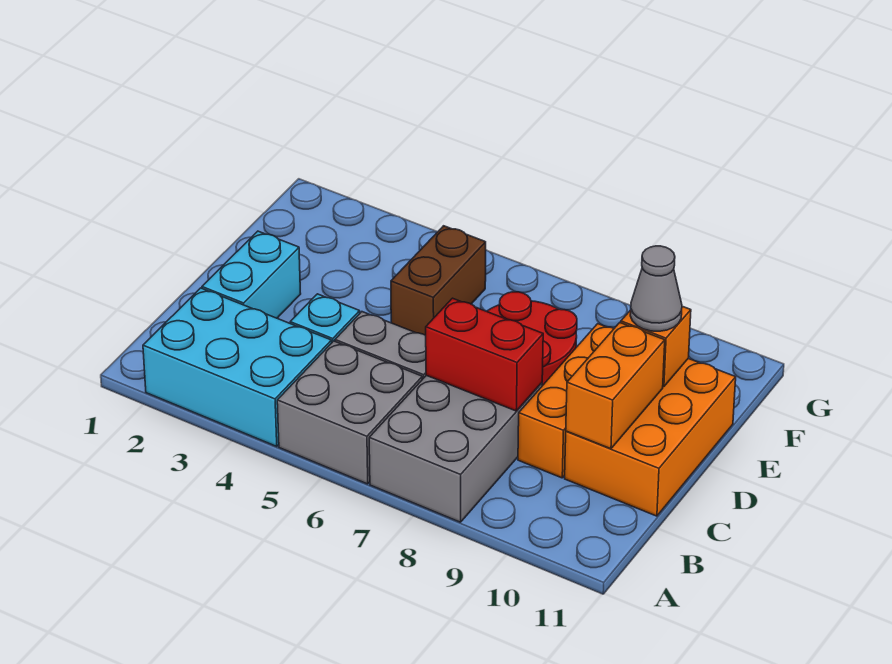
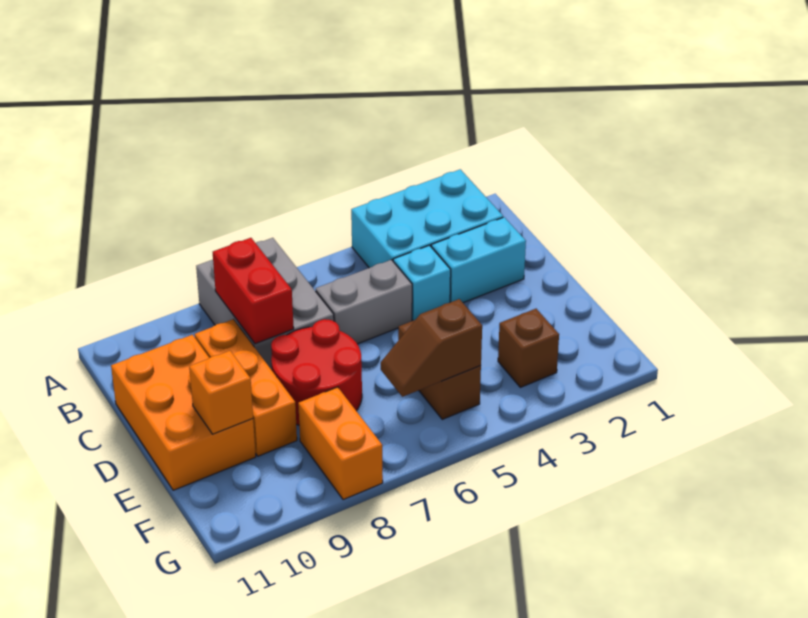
grey brick A5:B6 level 1 -> none
cyan brick C2:D2 level 1 -> cyan brick C2:C3 level 1
red brick C7:C8 level 2 -> red brick B8:C8 level 2
orange brick C10:D10 level 2 -> orange brick F8:G8 level 1
grey cone E10 level 3 -> none
none -> brown brick F3 level 1
none -> brown slope F5:F6 level 2 top 5

